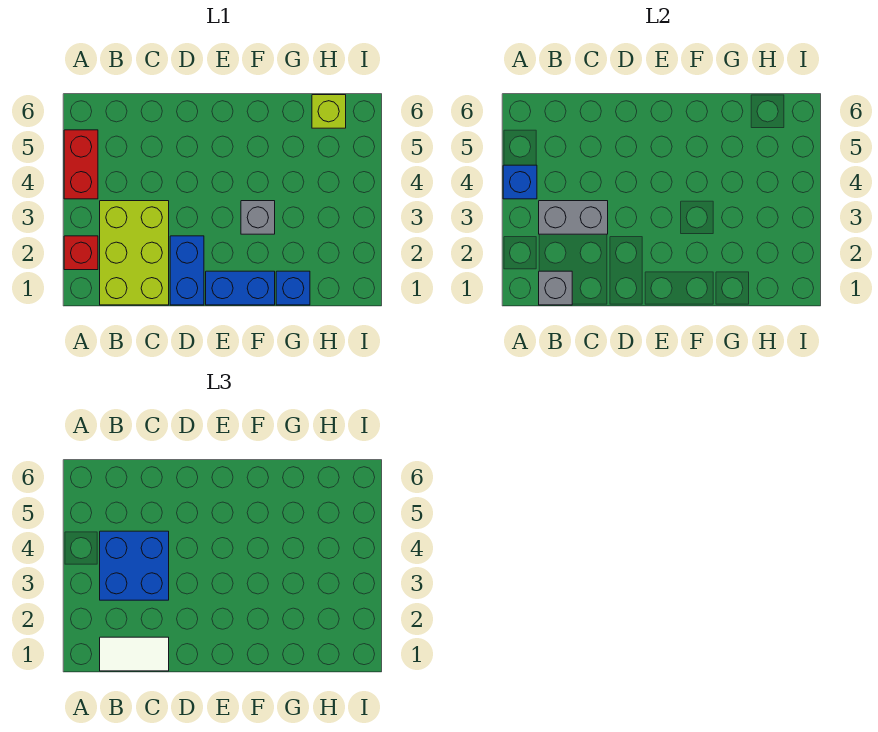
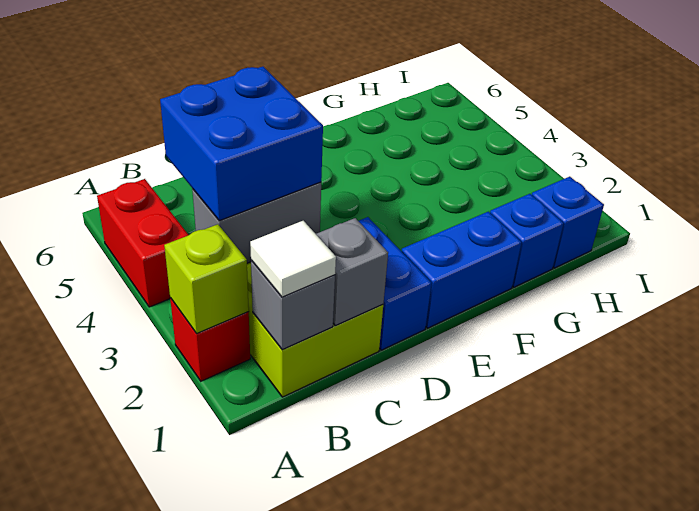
blue brick A4 level 2 -> blue brick H1 level 1
white tile B1:C1 level 3 -> white tile B1 level 3
grey brick F3 level 1 -> grey brick C1 level 2
lime brick H6 level 1 -> lime brick A2 level 2

